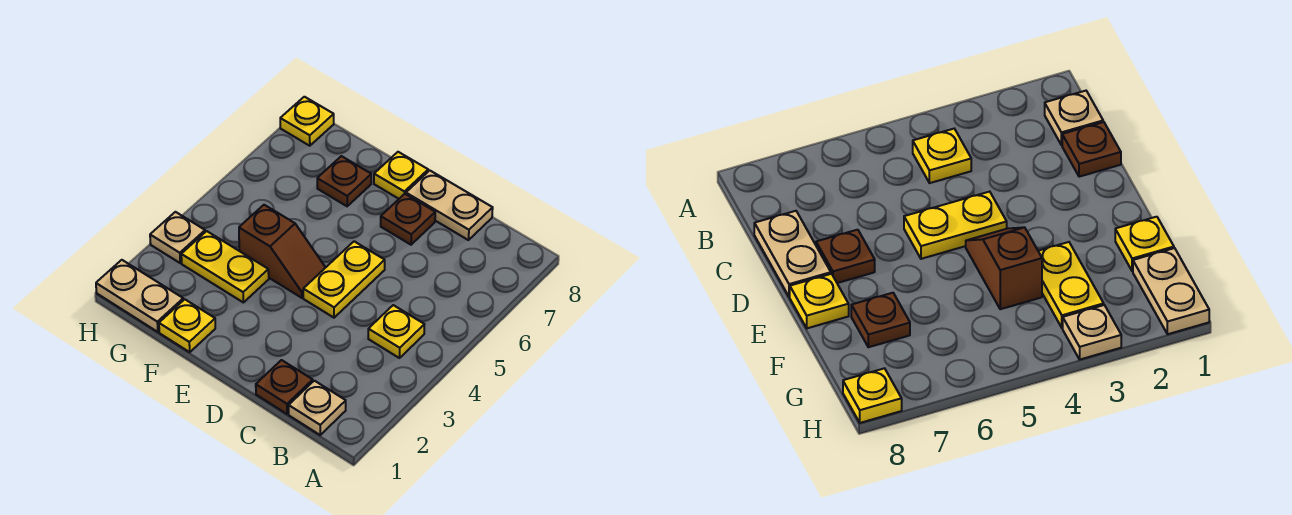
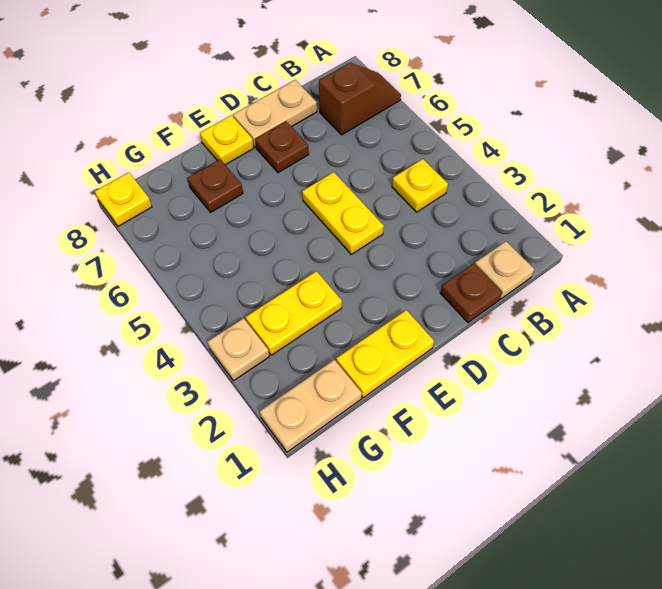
brown slope E4:F4 level 1 top F -> brown slope A7:B7 level 1 top B
yellow plate F1 level 1 -> yellow plate E1:F1 level 1

